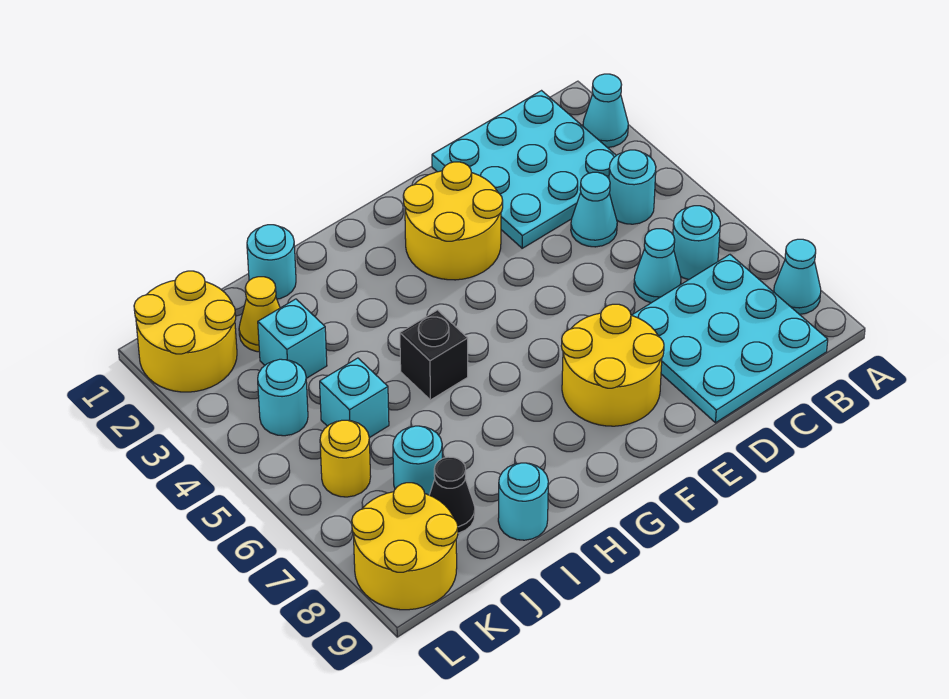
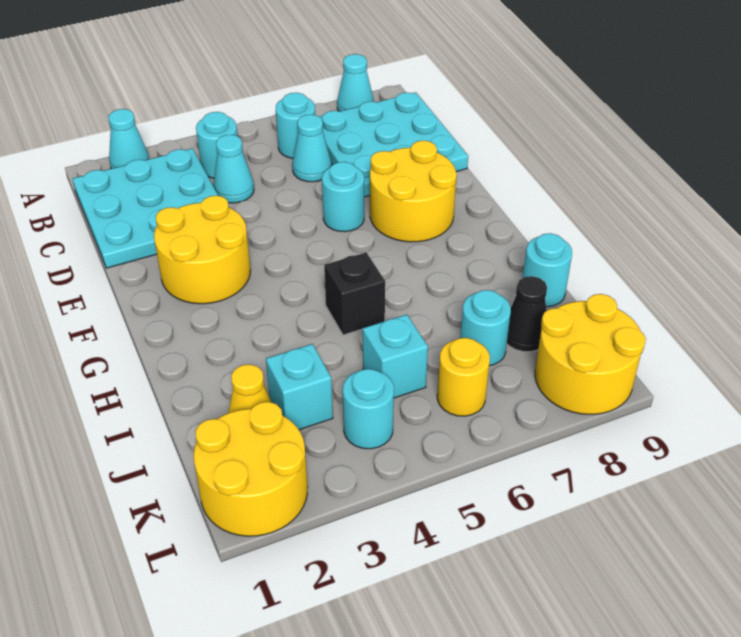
cyan round brick I1 level 1 -> cyan round brick E6 level 1

